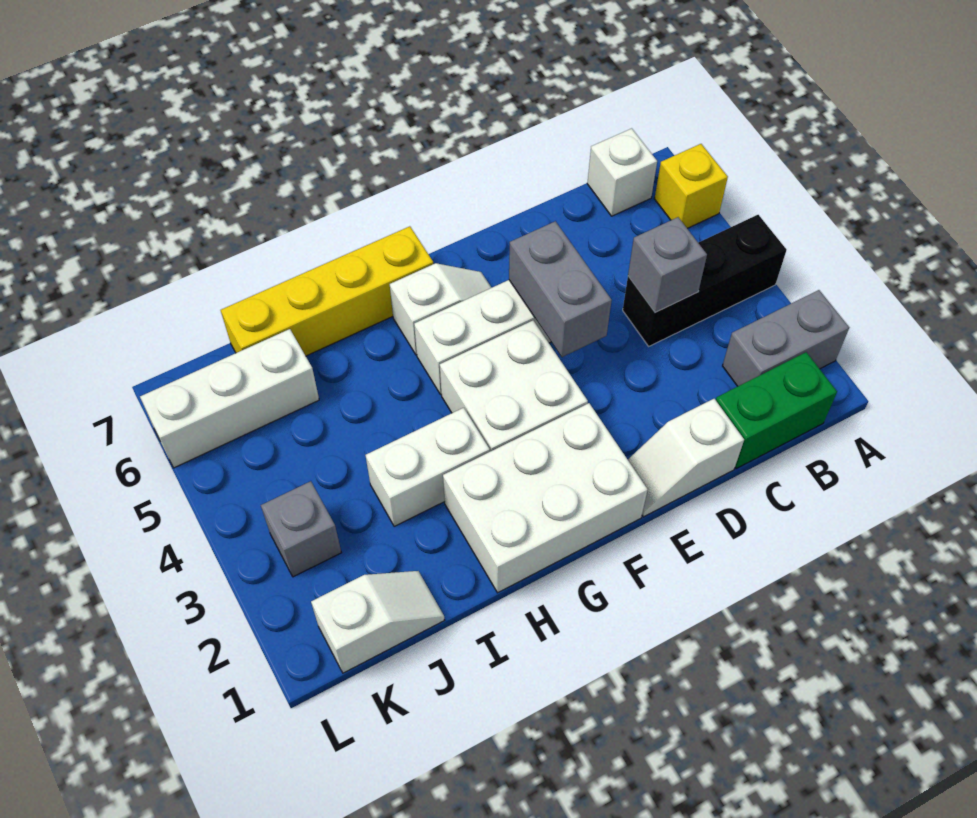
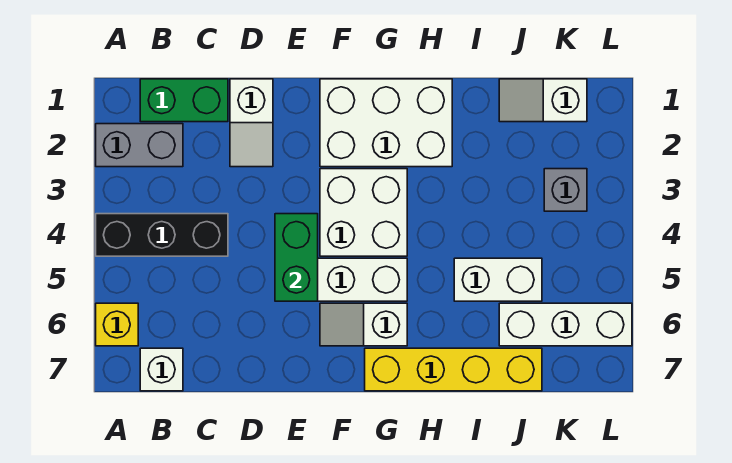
grey brick C4 level 2 -> none
white slope D1:E1 level 1 top D -> white slope D1:D2 level 1 top 1
grey brick E4:E5 level 2 -> green brick E4:E5 level 2
white brick H3:I3 level 1 -> white brick I5:J5 level 1

